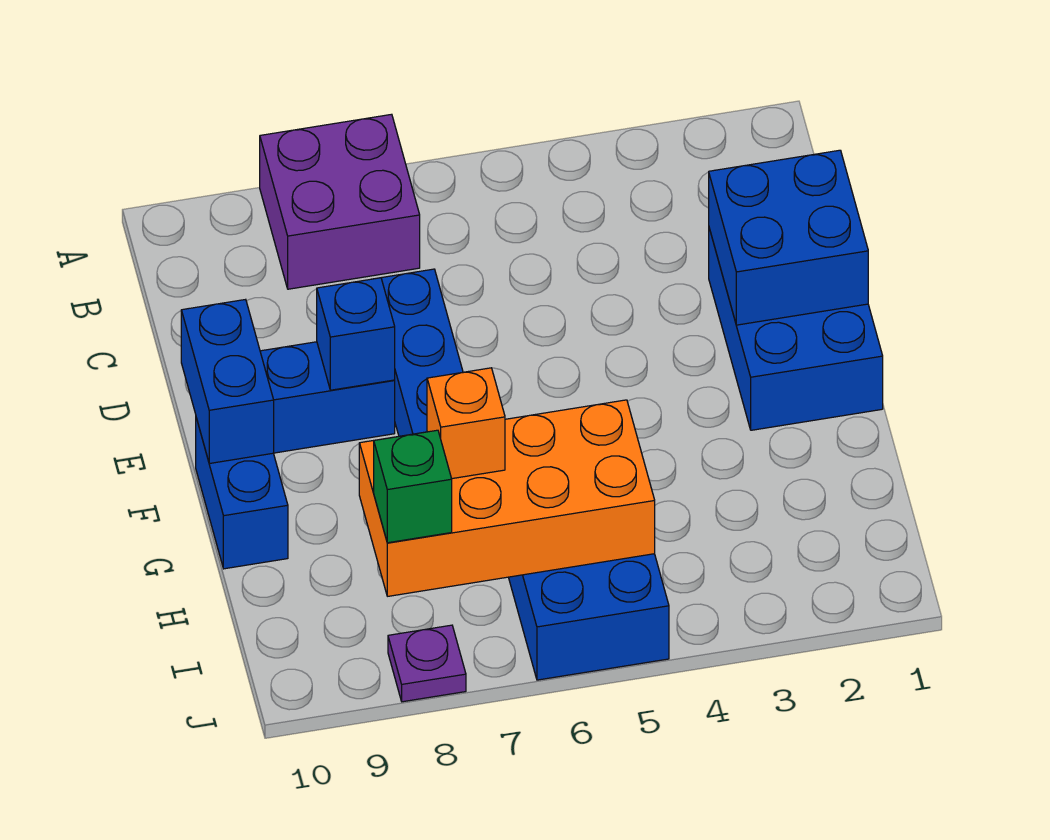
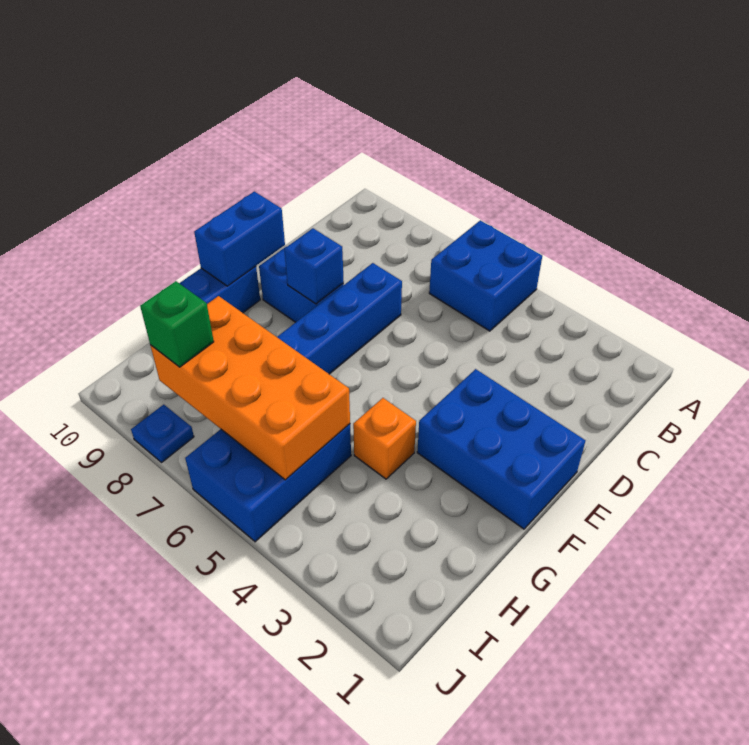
purple brick A7:B8 level 1 -> none
blue brick D1:F2 level 1 -> blue brick E1:F3 level 1
blue brick D1:E2 level 2 -> blue brick A5:B6 level 1
orange brick H7 level 3 -> orange brick G4 level 1
purple plate J8 level 1 -> blue plate J8 level 1

